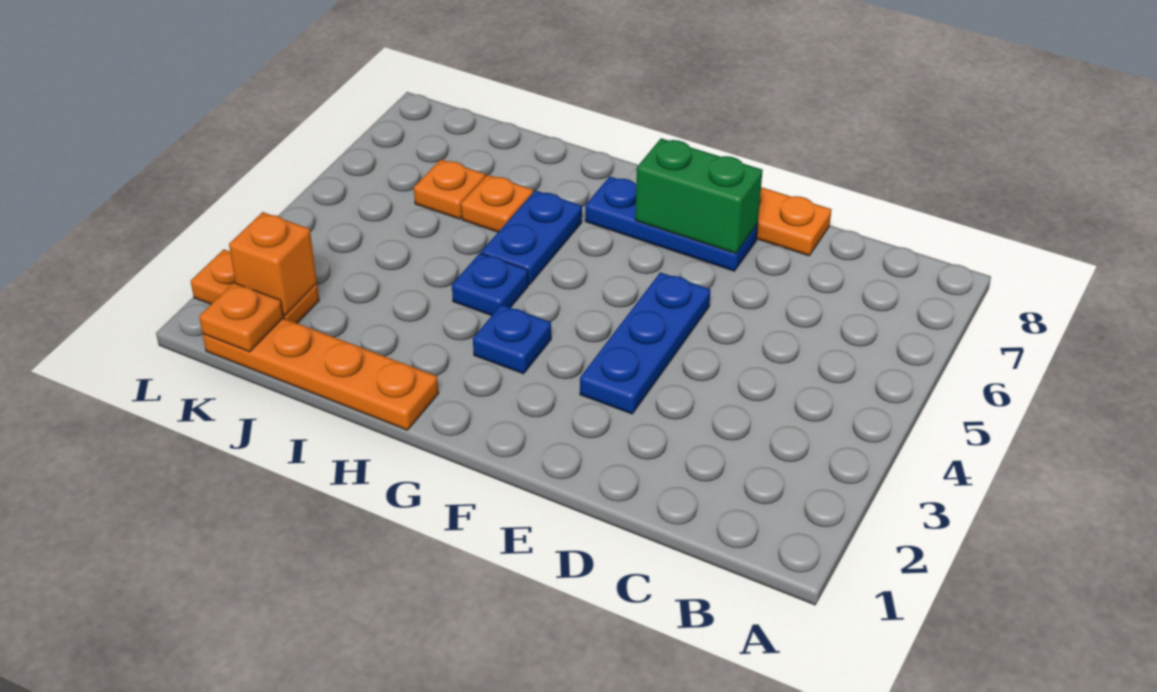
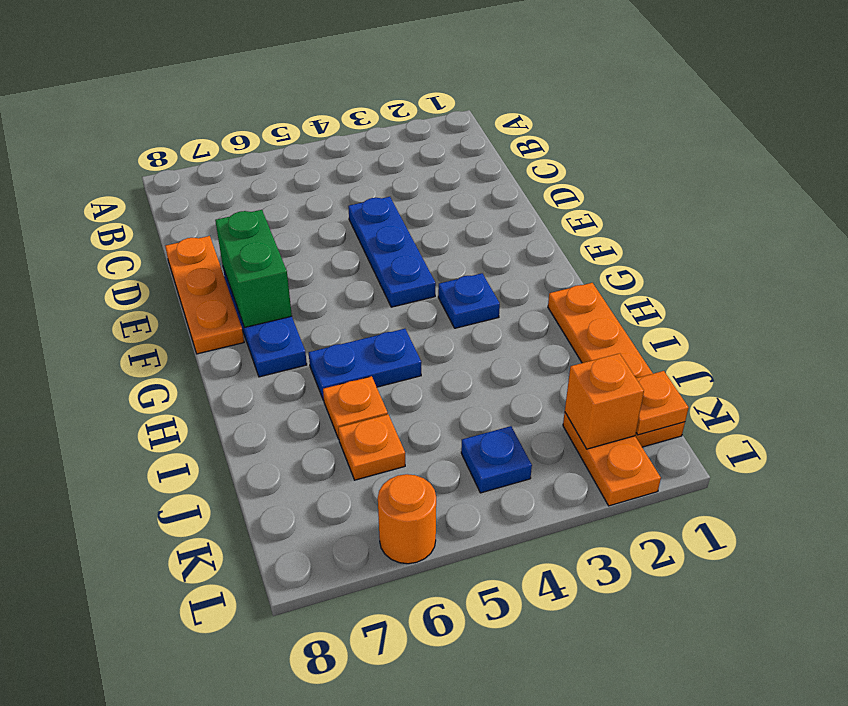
blue plate E3:E5 level 1 -> blue plate D4:F4 level 1
blue plate H4 level 1 -> blue plate K4 level 1
none -> orange round brick L6 level 1

